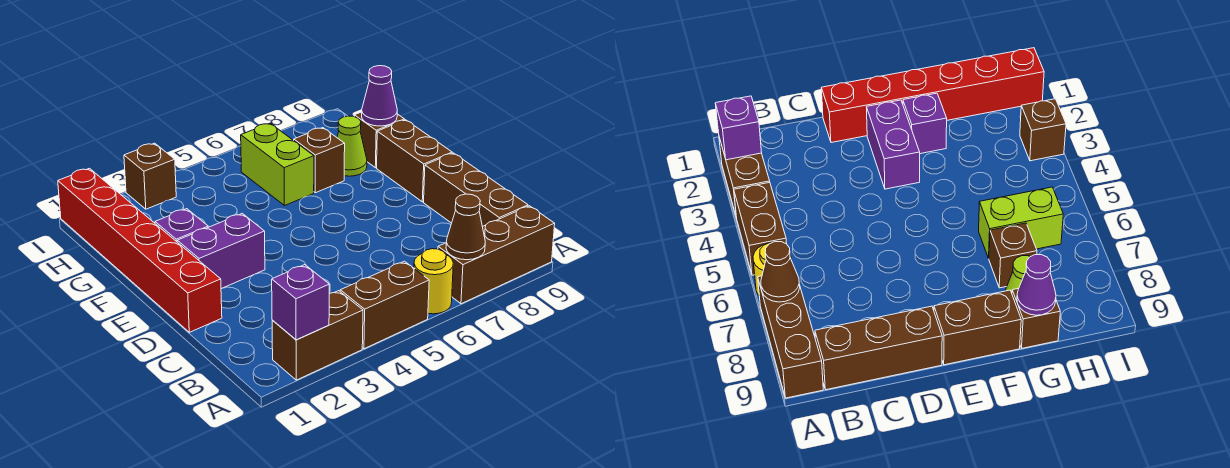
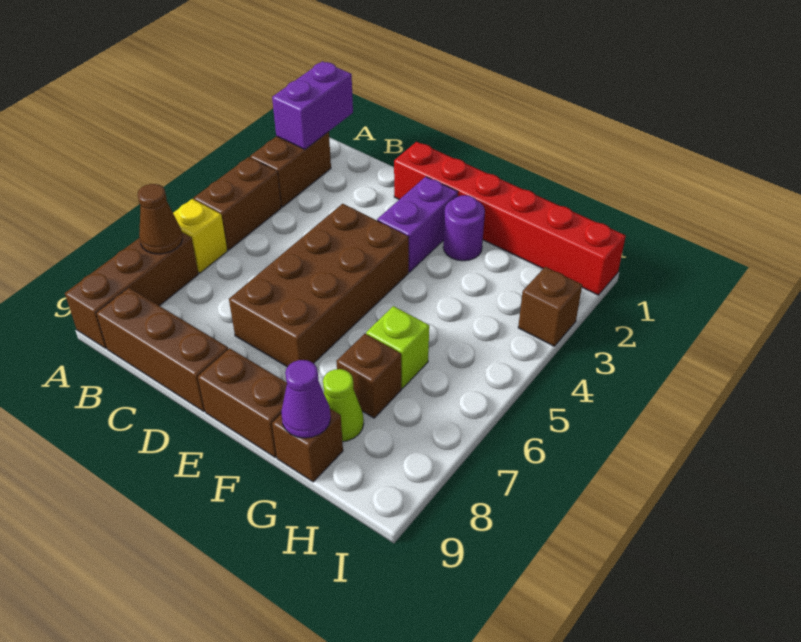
purple brick A2 level 2 -> purple brick A1:A2 level 2
yellow round brick A6 level 1 -> yellow brick A6 level 1
none -> brown brick D4:E7 level 1
purple brick F2 level 1 -> purple round brick F2 level 1
lime brick G6:H6 level 1 -> lime brick G6 level 1

